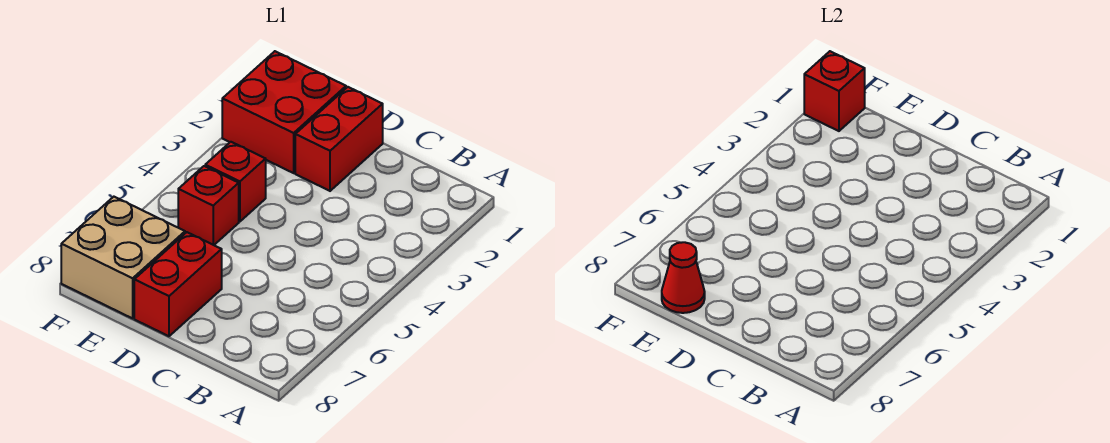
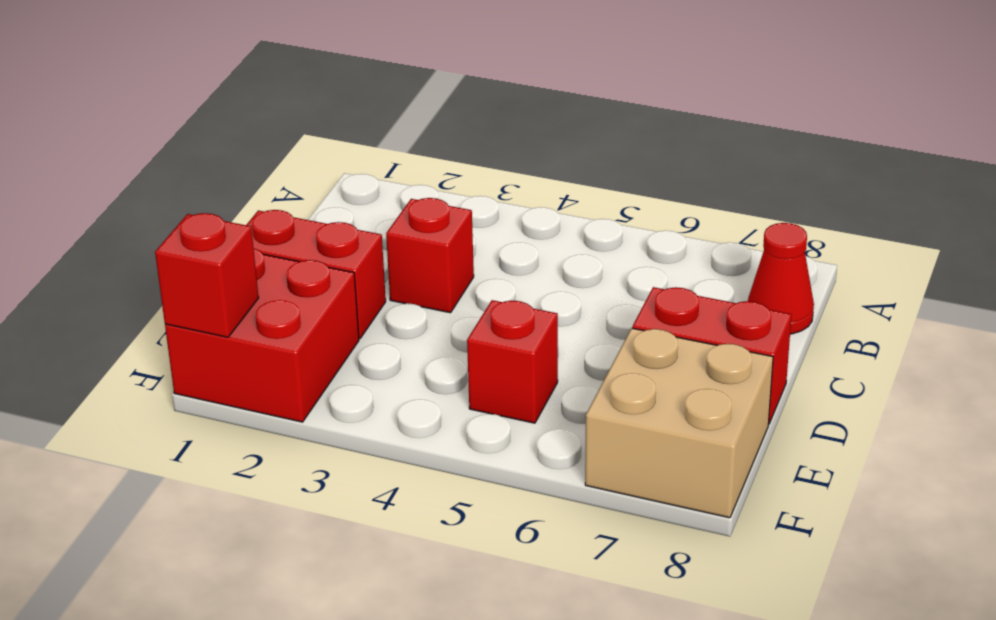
red brick E4 level 1 -> red brick C3 level 1
red cone E8 level 2 -> red cone B8 level 1

